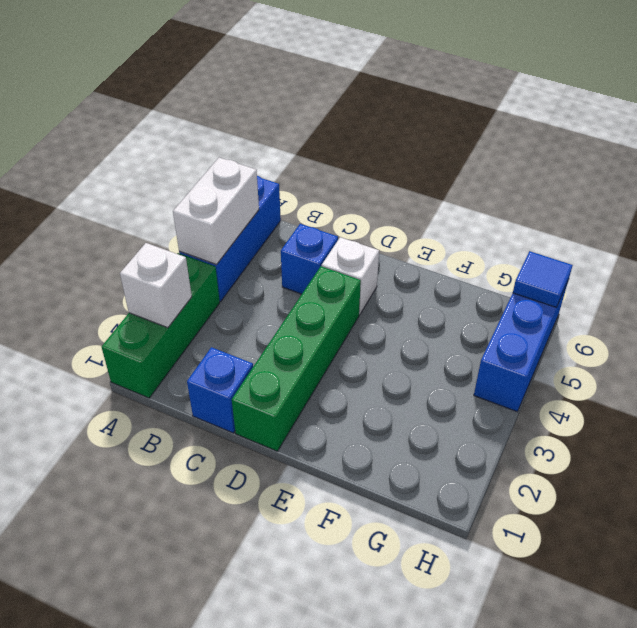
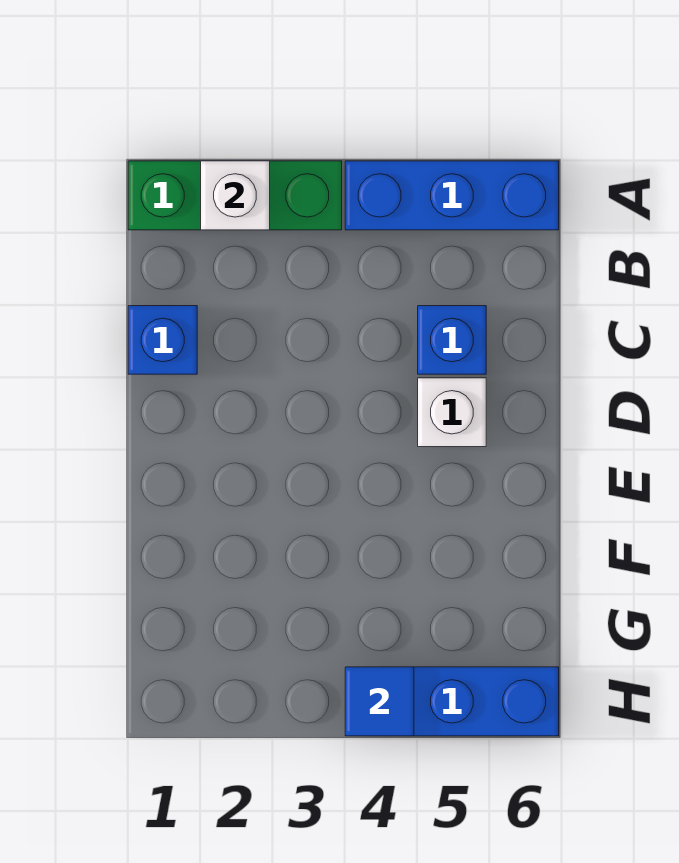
white brick A4:A5 level 2 -> none
green brick D1:D4 level 1 -> none
blue tile H6 level 2 -> blue tile H4 level 2

